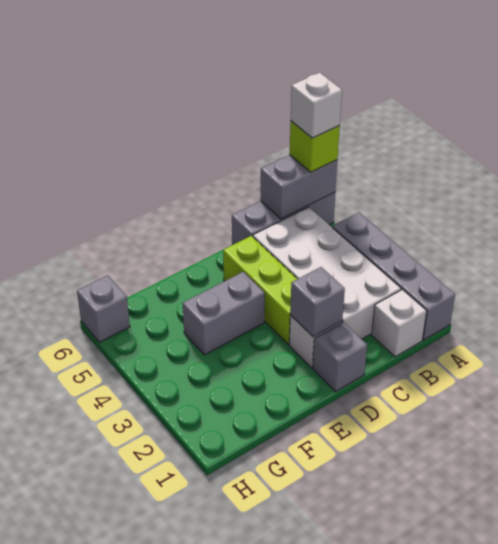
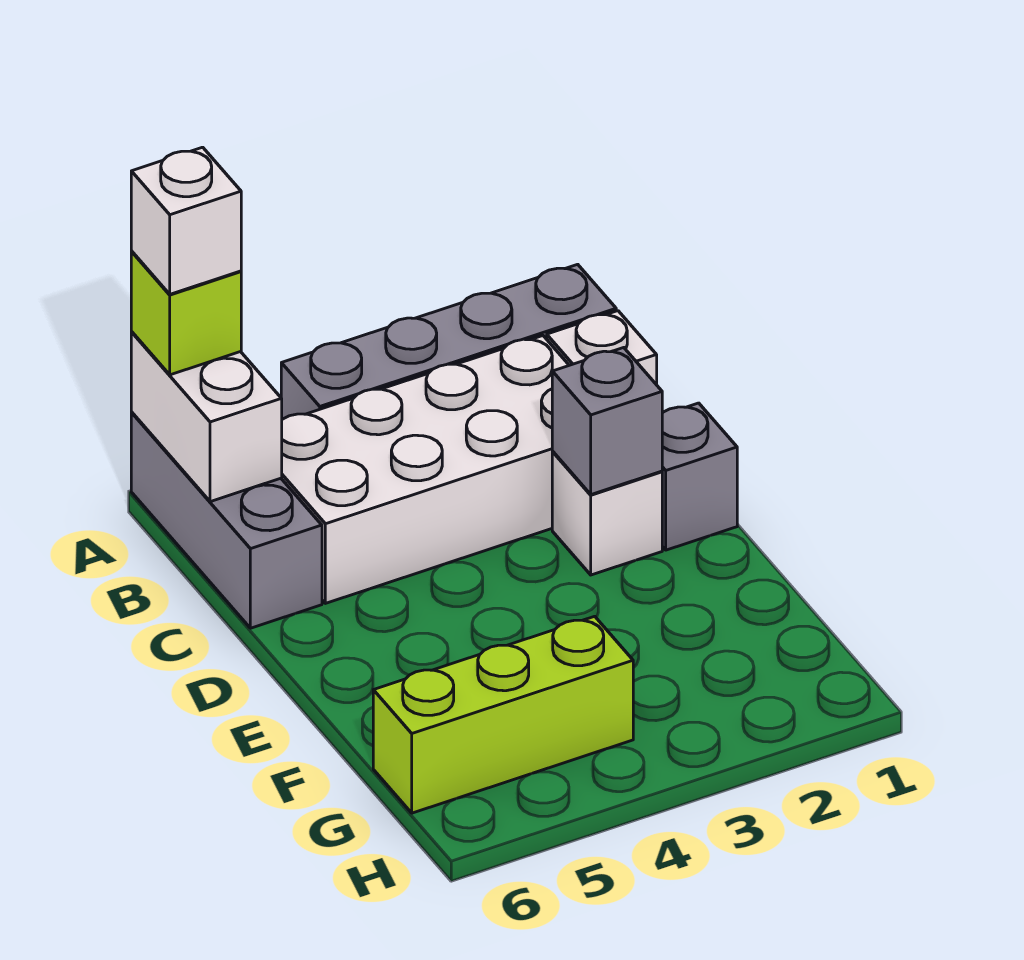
grey brick A6:B6 level 2 -> white brick A6:B6 level 2
lime brick D3:D5 level 1 -> lime brick G4:G6 level 1
grey brick E4:F4 level 1 -> none
grey brick H6 level 1 -> none

